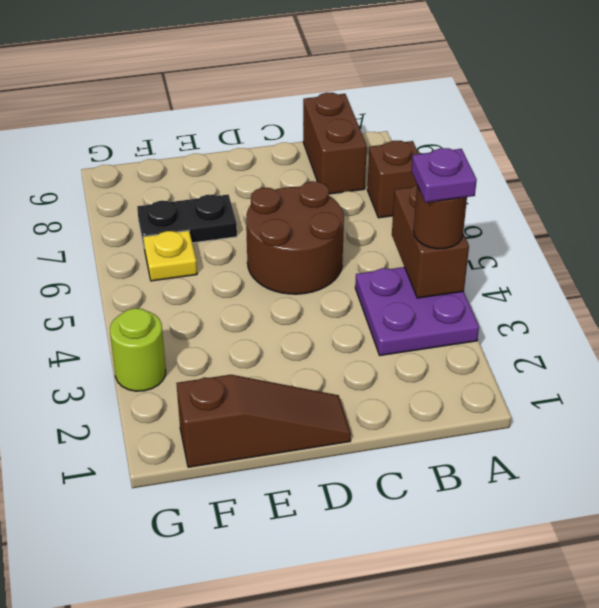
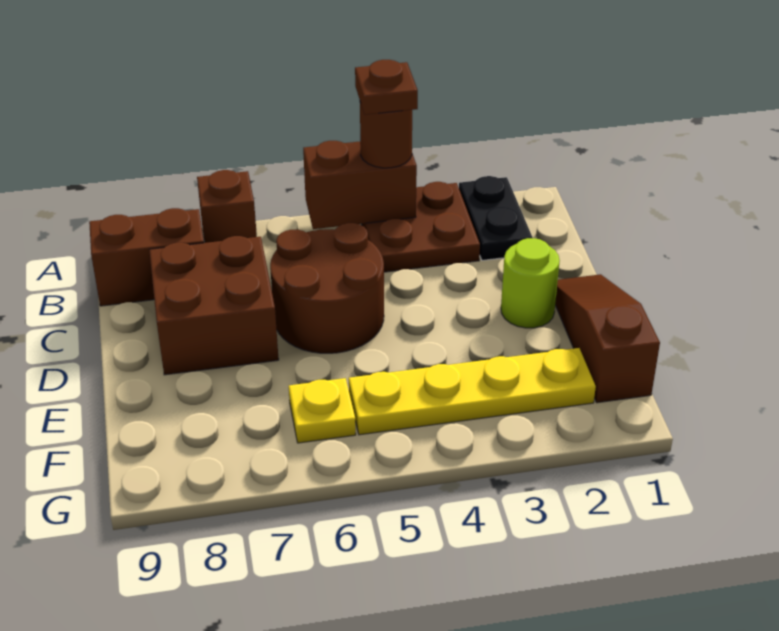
purple plate A3:B4 level 1 -> brown plate A3:B4 level 1
purple plate A4 level 4 -> brown plate A4 level 4
none -> brown brick C7:D8 level 1
black plate E7:F7 level 1 -> black plate A2:B2 level 1
none -> yellow plate F2:F5 level 1
lime round brick G3 level 1 -> lime round brick D2 level 1

